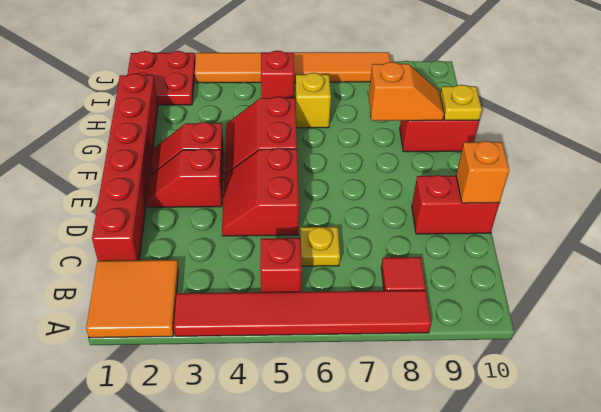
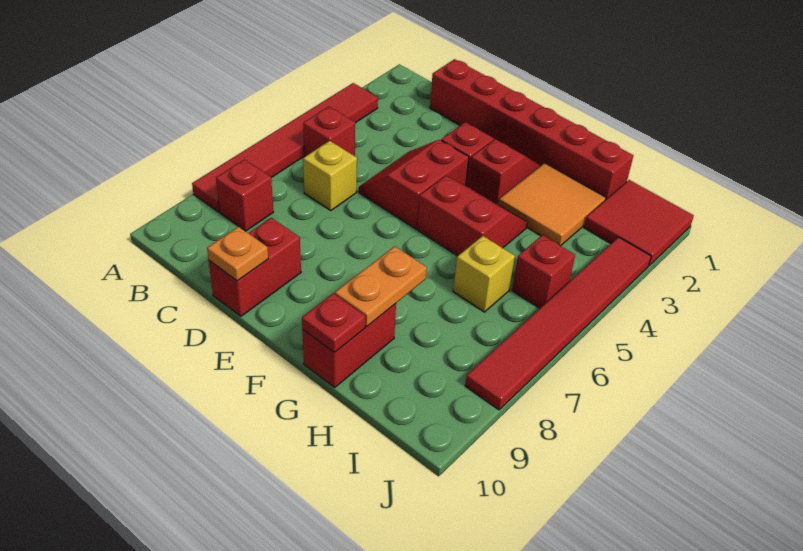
orange tile A1:B2 level 1 -> orange tile G2:H3 level 1
red tile B8 level 1 -> red brick B8 level 1
yellow plate C6 level 1 -> yellow brick C6 level 1
red slope D4:E5 level 1 top 5 -> red slope D4:E5 level 1 top E
orange brick D10 level 2 -> orange plate D10 level 2
orange slope G8:G9 level 2 top 8 -> orange plate G8:G9 level 2
yellow plate G10 level 2 -> red plate G10 level 2
red plate I1:J2 level 1 -> red tile I1:J2 level 1
orange tile J3:J8 level 1 -> red tile J3:J8 level 1

